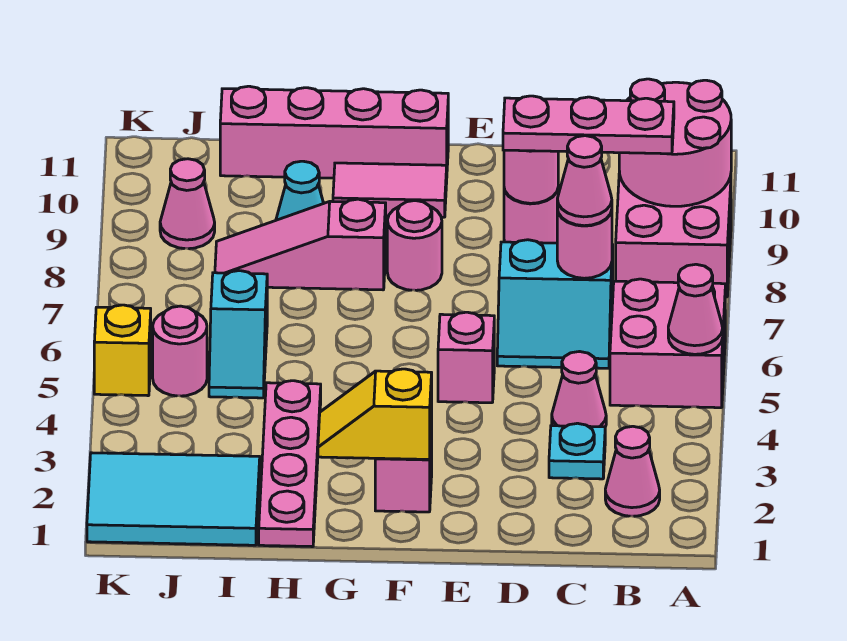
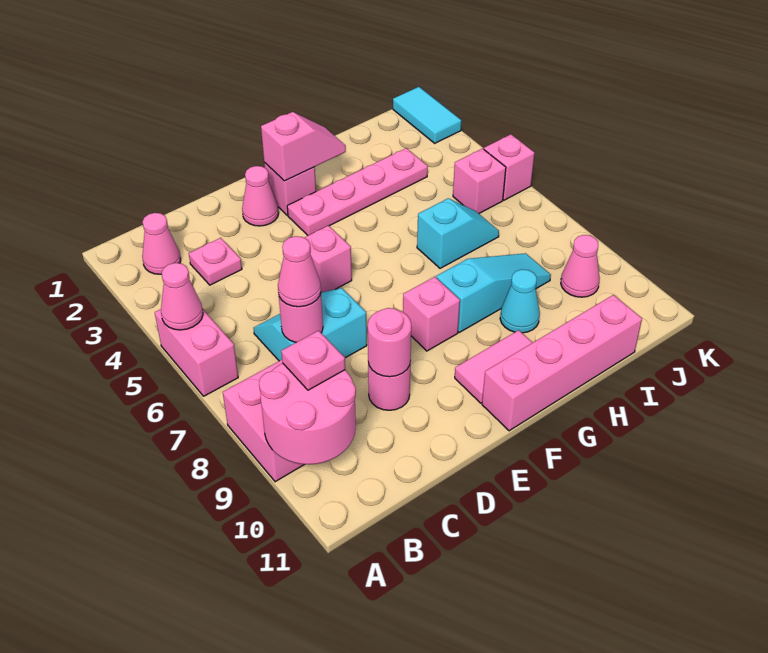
pink brick A5:B6 level 1 -> pink brick A5:A6 level 1
pink plate B9:D9 level 3 -> pink plate B9 level 3
cyan plate C3 level 1 -> pink plate C3 level 1
pink cone C4 level 1 -> pink cone E2 level 1
yellow slope F2:G2 level 2 top F -> pink slope F2:G2 level 2 top F
pink round brick F8 level 1 -> pink brick F8 level 1
pink slope G8:I8 level 1 top G -> cyan slope G8:I8 level 1 top G
pink plate H1:H4 level 1 -> pink plate F3:I3 level 1
cyan tile I1:K2 level 1 -> cyan tile K1:K2 level 1
cyan slope I5:I6 level 1 top 6 -> cyan slope H6:I6 level 1 top H
pink round brick J5 level 1 -> pink brick J5 level 1
yellow brick K5 level 1 -> pink brick K5 level 1

